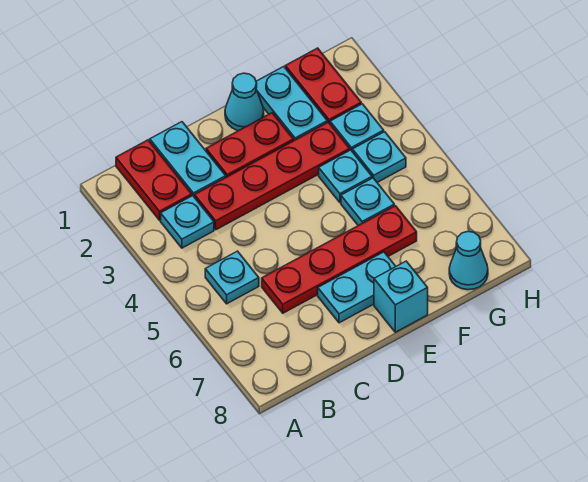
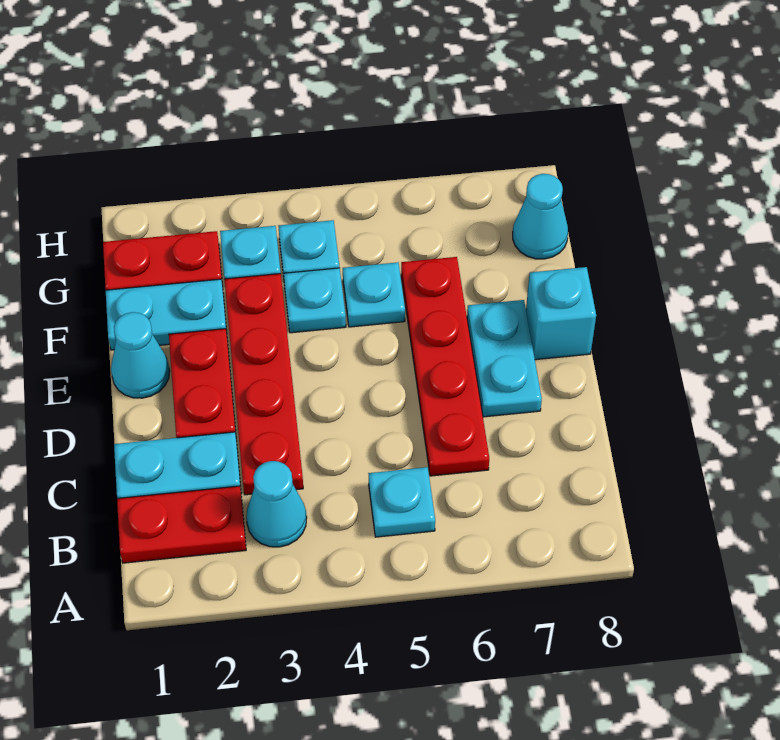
cyan plate B3 level 1 -> cyan cone B3 level 1

